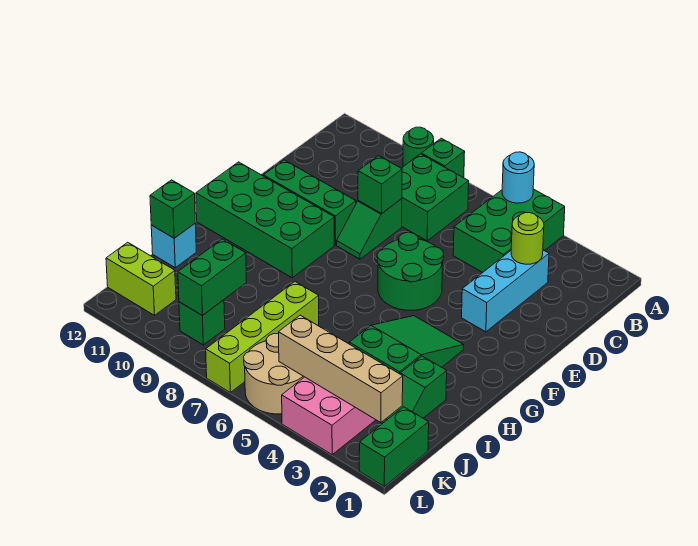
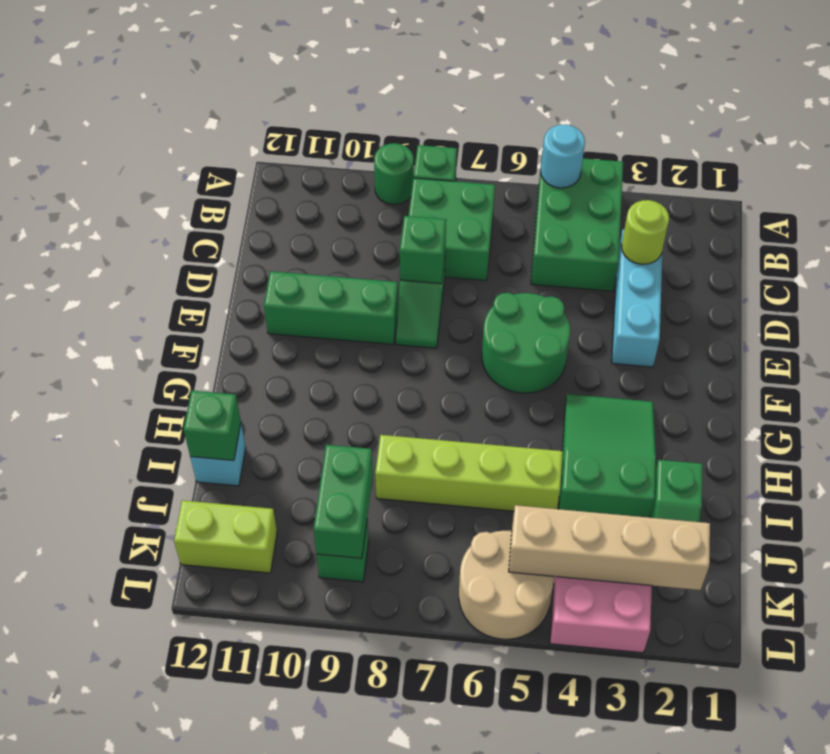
green brick F9:G12 level 1 -> none
lime brick I7:L7 level 1 -> lime brick I5:I8 level 1
green brick K1:L1 level 1 -> none

